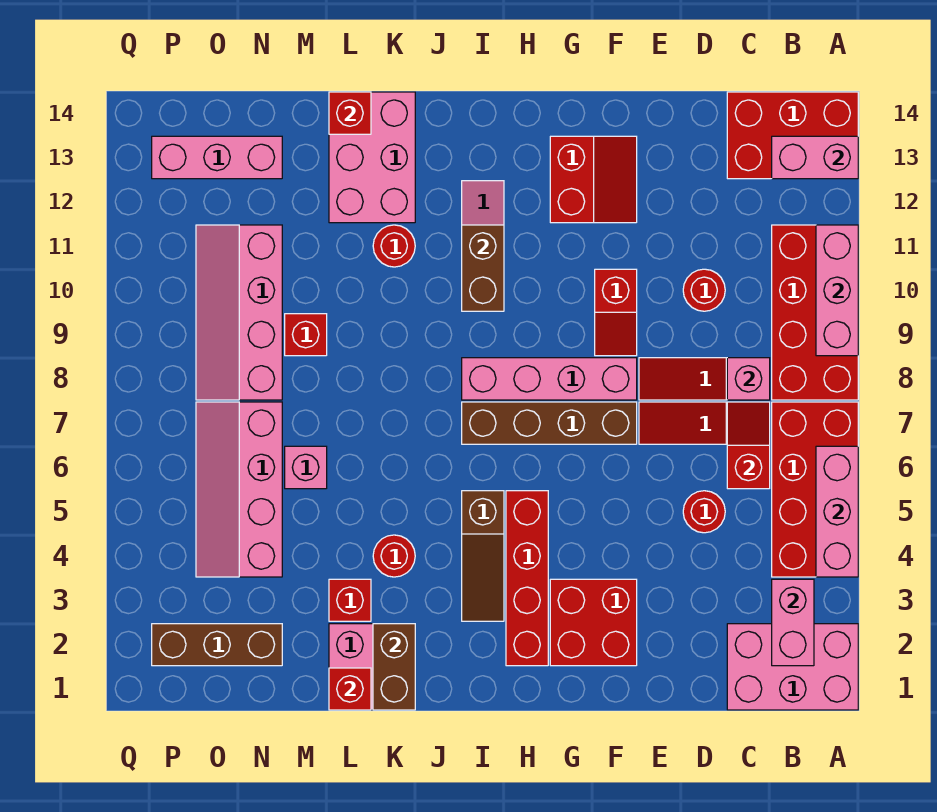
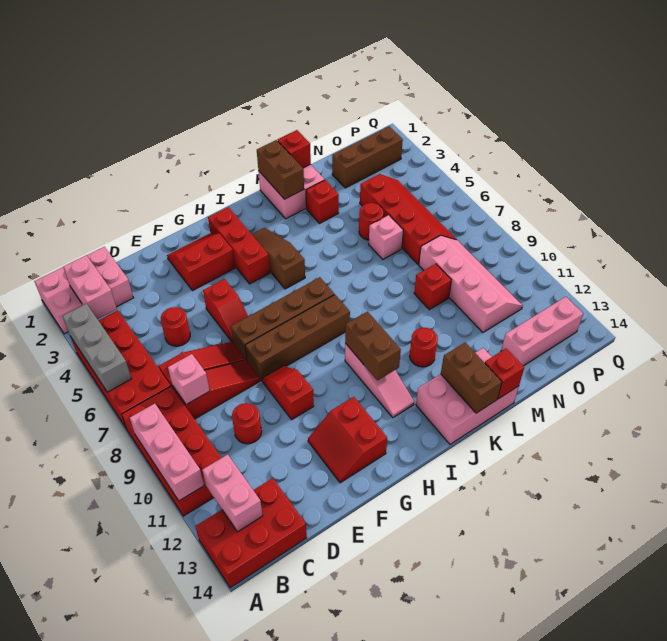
pink brick A4:A6 level 2 -> grey brick A4:A6 level 2
pink brick A13:B13 level 2 -> pink brick B12:B13 level 2
red slope C6:C7 level 2 top 6 -> red slope F5:F6 level 1 top 5
red brick F2:G3 level 1 -> red slope F2:G3 level 1 top 3
pink brick F8:I8 level 1 -> brown brick F8:I8 level 1
red brick H2:H5 level 1 -> red brick H2:H4 level 1
red round brick K4 level 1 -> red round brick M5 level 1
pink brick K12:L14 level 1 -> pink brick J13:L14 level 1
none -> brown brick K13:K14 level 2
pink slope N4:O7 level 1 top N -> red slope N4:O7 level 1 top N

